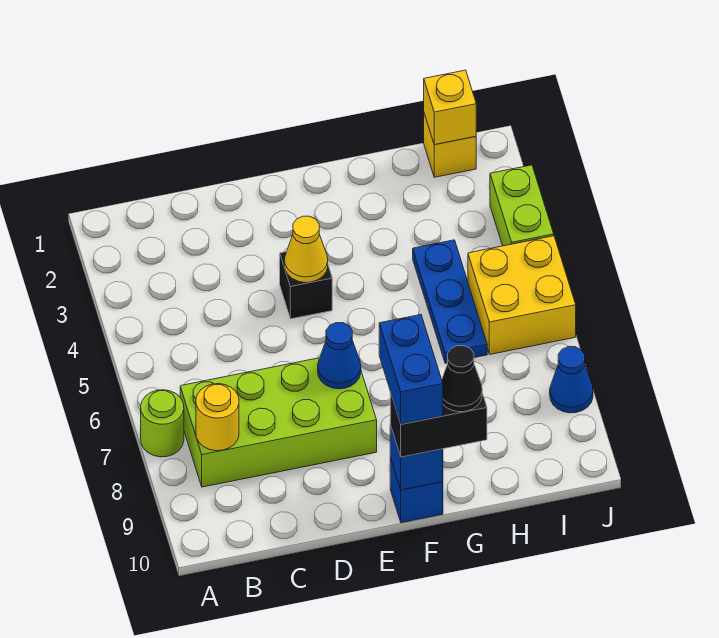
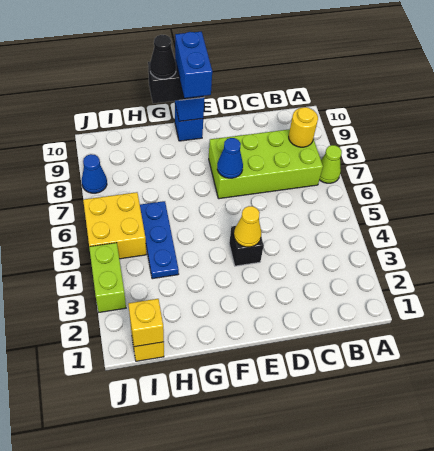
lime round brick A7 level 1 -> lime cone A7 level 1

